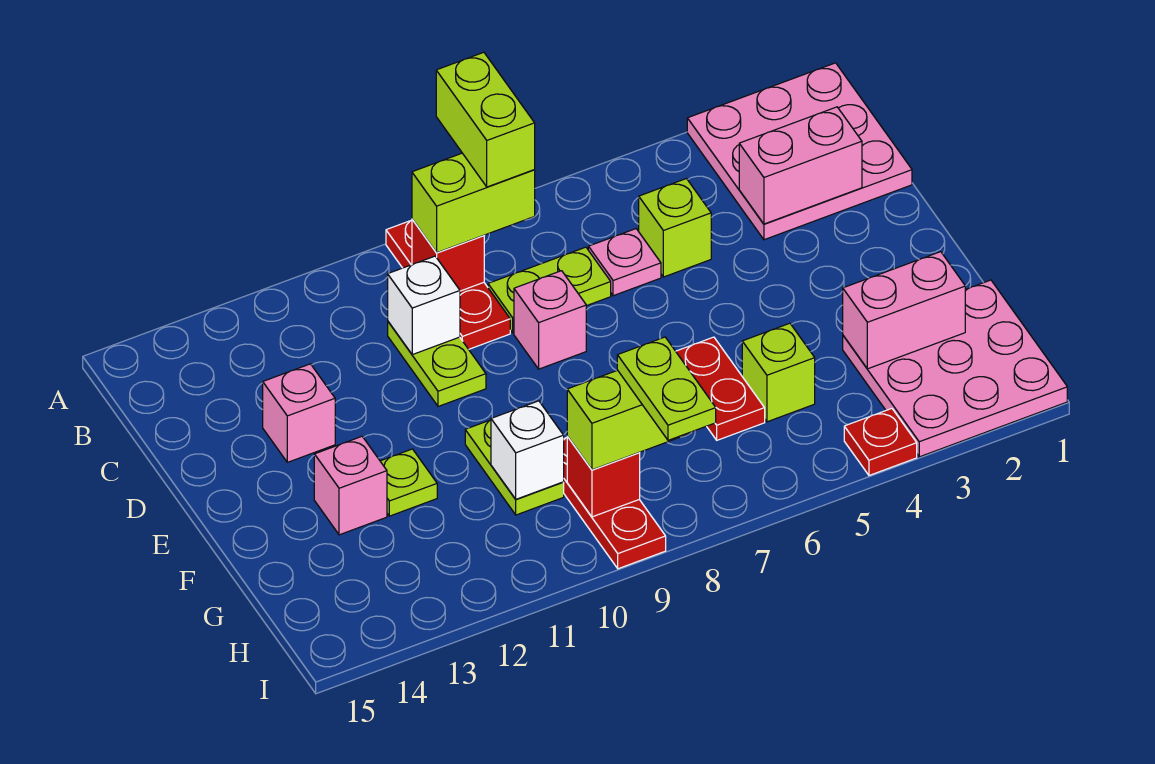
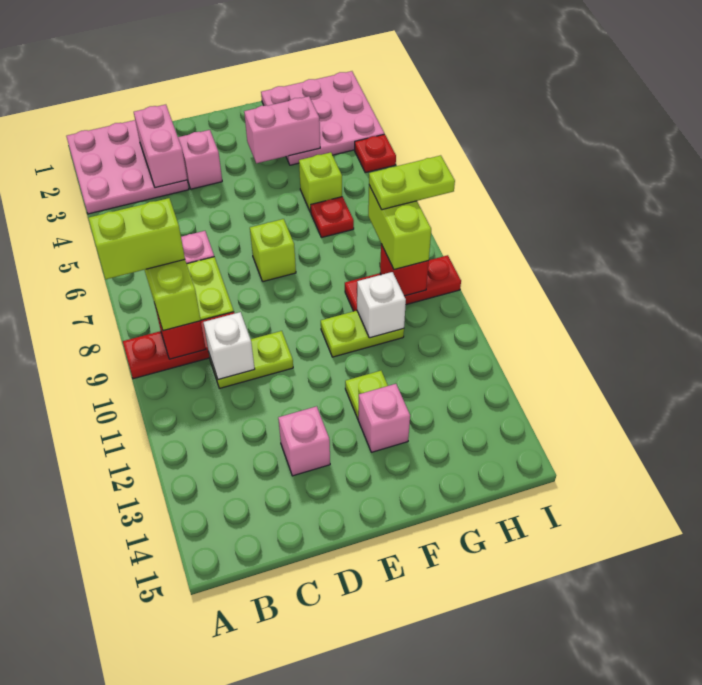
lime brick C5 level 1 -> lime brick E7 level 1
pink brick D8 level 1 -> pink brick D3 level 1
red plate F6:G6 level 1 -> red plate G6 level 1
pink brick G2:G3 level 2 -> pink brick F3:G3 level 2

